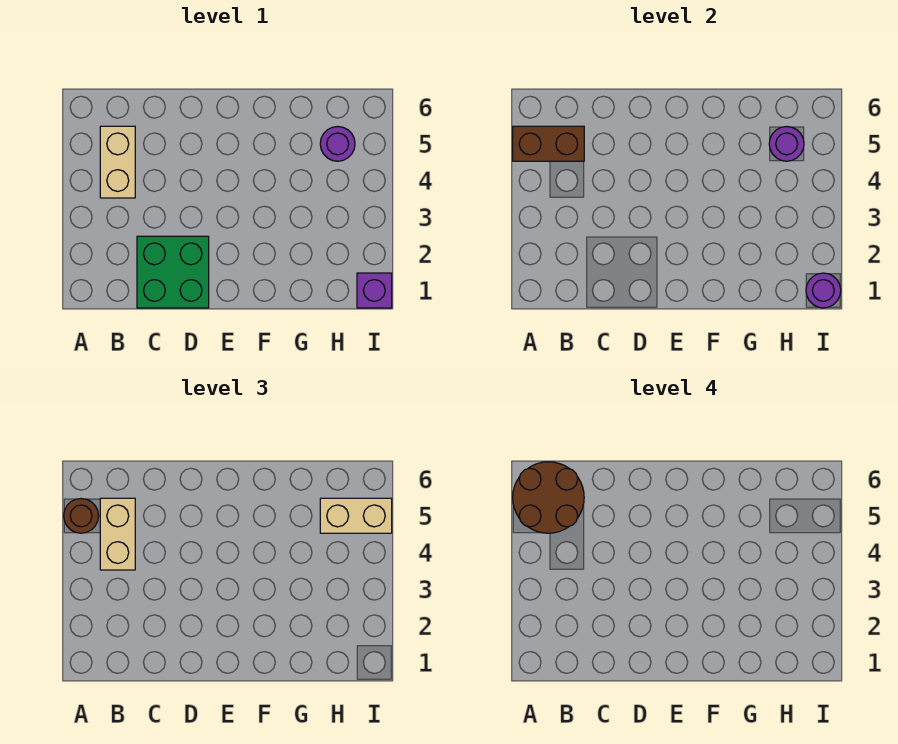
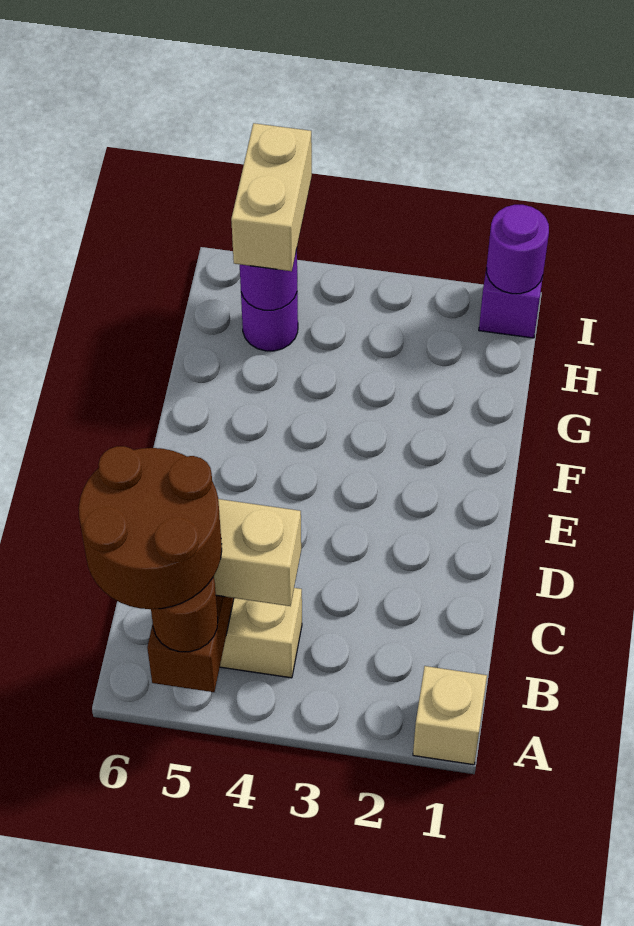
none -> tan brick A1 level 1
green brick C1:D2 level 1 -> none

